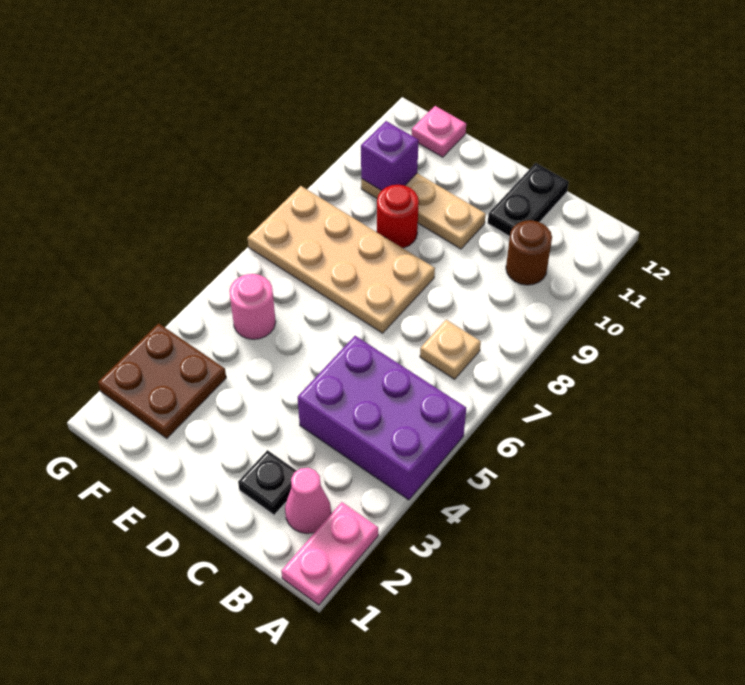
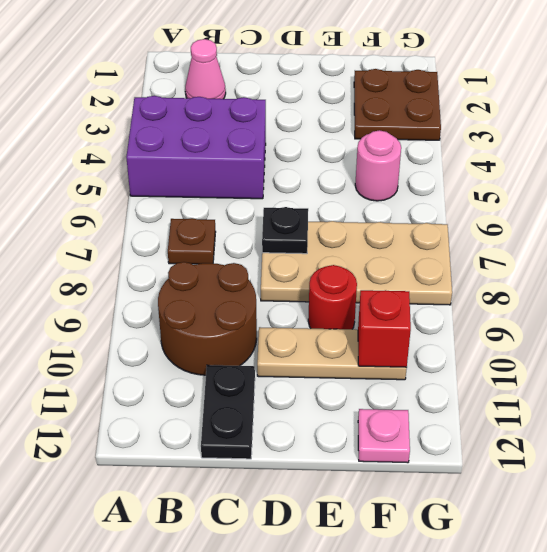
pink plate A1:A2 level 1 -> none
tan plate B7 level 1 -> brown plate B7 level 1
brown round brick B10 level 1 -> brown round brick B9:C10 level 1
black plate C2 level 1 -> black plate D7 level 2
purple brick F10 level 2 -> red brick F10 level 2

